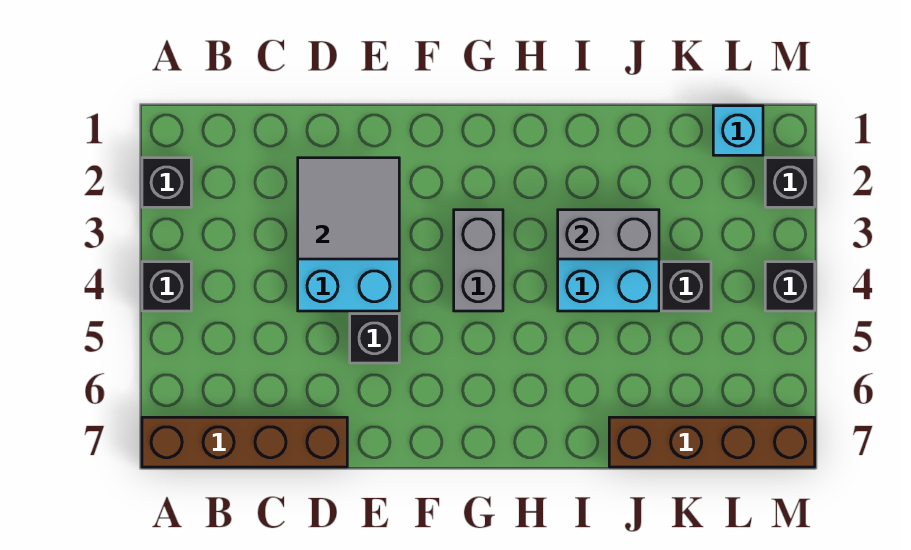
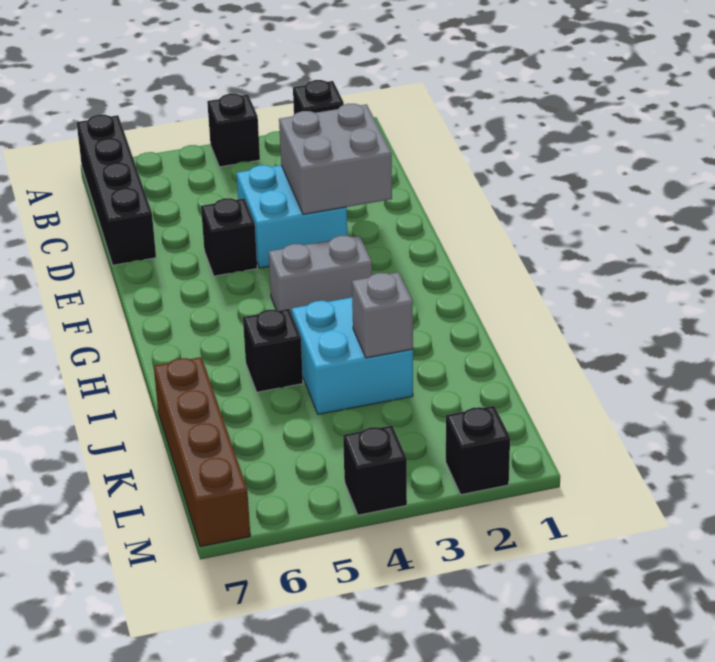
brown brick A7:D7 level 1 -> black brick A7:D7 level 1
grey tile D2:E3 level 2 -> grey brick D2:E3 level 2
grey brick I3:J3 level 2 -> grey brick J3 level 2
black brick K4 level 1 -> black brick I5 level 1
cyan brick L1 level 1 -> none

